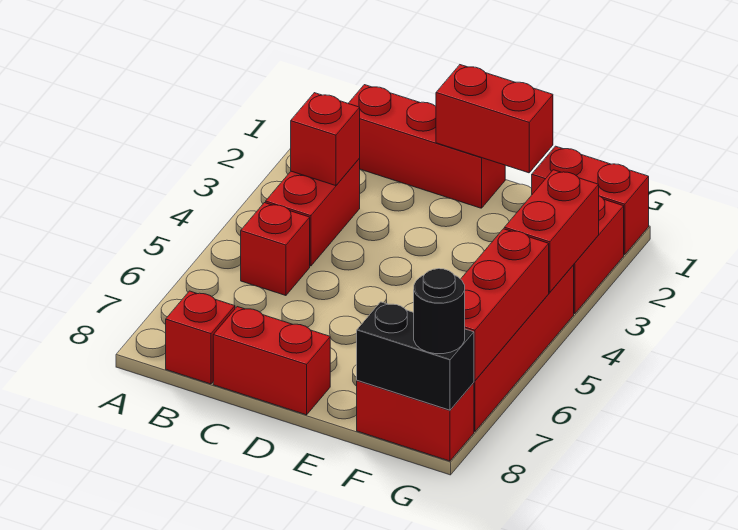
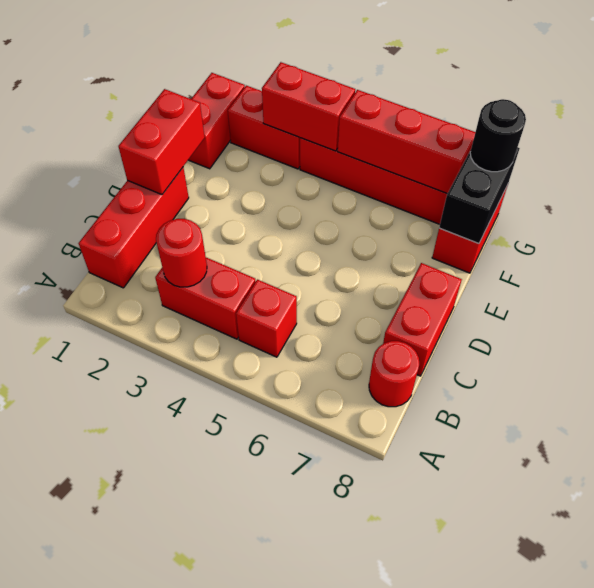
red brick B3 level 2 -> red round brick B3 level 2
red brick B8 level 1 -> red round brick B8 level 1

